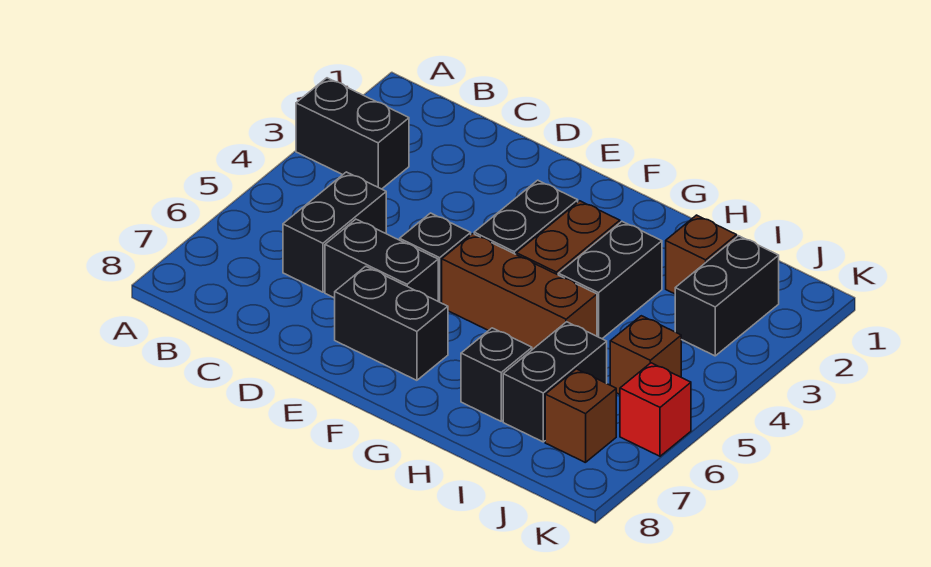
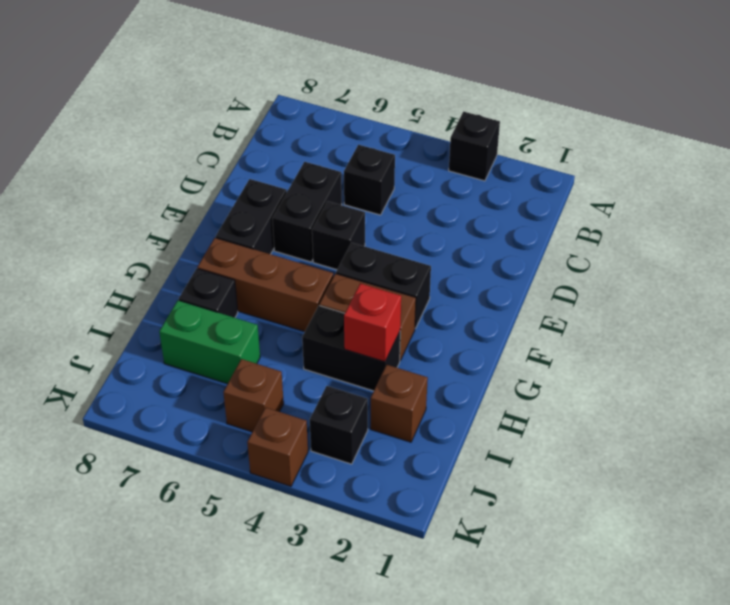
black brick A3:B3 level 1 -> black brick A3 level 1
black brick C5:C6 level 1 -> black brick C5 level 1
brown brick F5:H5 level 1 -> brown brick G5:G7 level 1
black brick I6:I7 level 1 -> green brick I6:I7 level 1
black brick J2:J3 level 1 -> black brick J3 level 1
brown brick J7 level 1 -> brown brick K4 level 1
red brick K6 level 1 -> red brick H3 level 2

